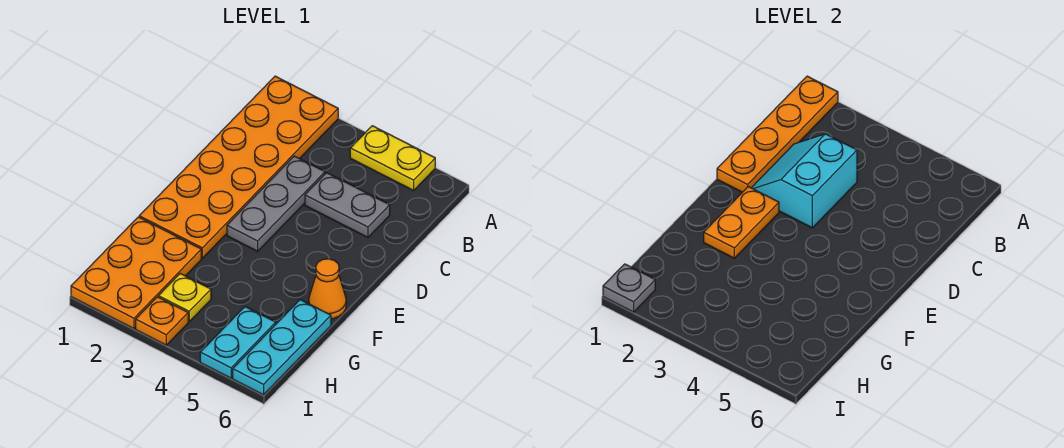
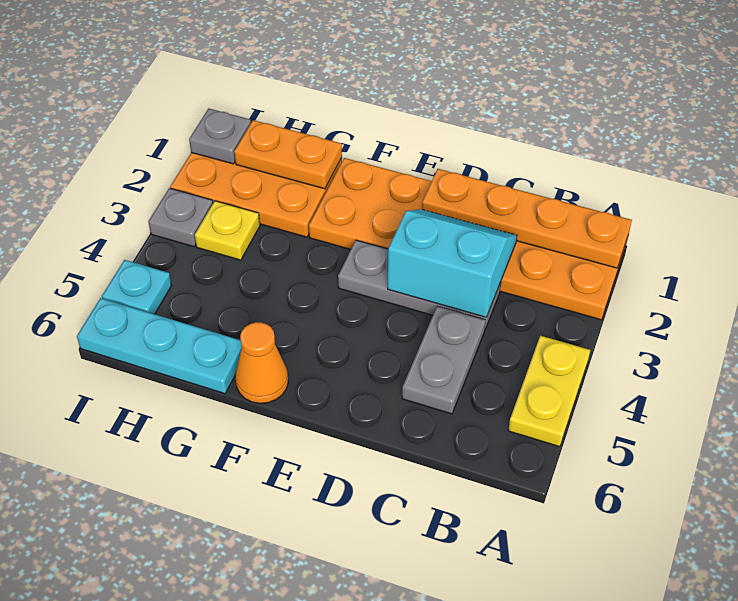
orange plate E2:F2 level 2 -> orange plate G1:H1 level 2
cyan plate H5:I5 level 1 -> cyan plate I5 level 1
orange plate I3 level 1 -> grey plate I3 level 1

